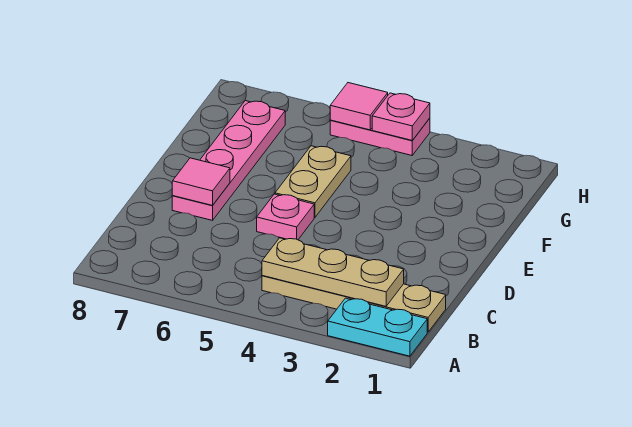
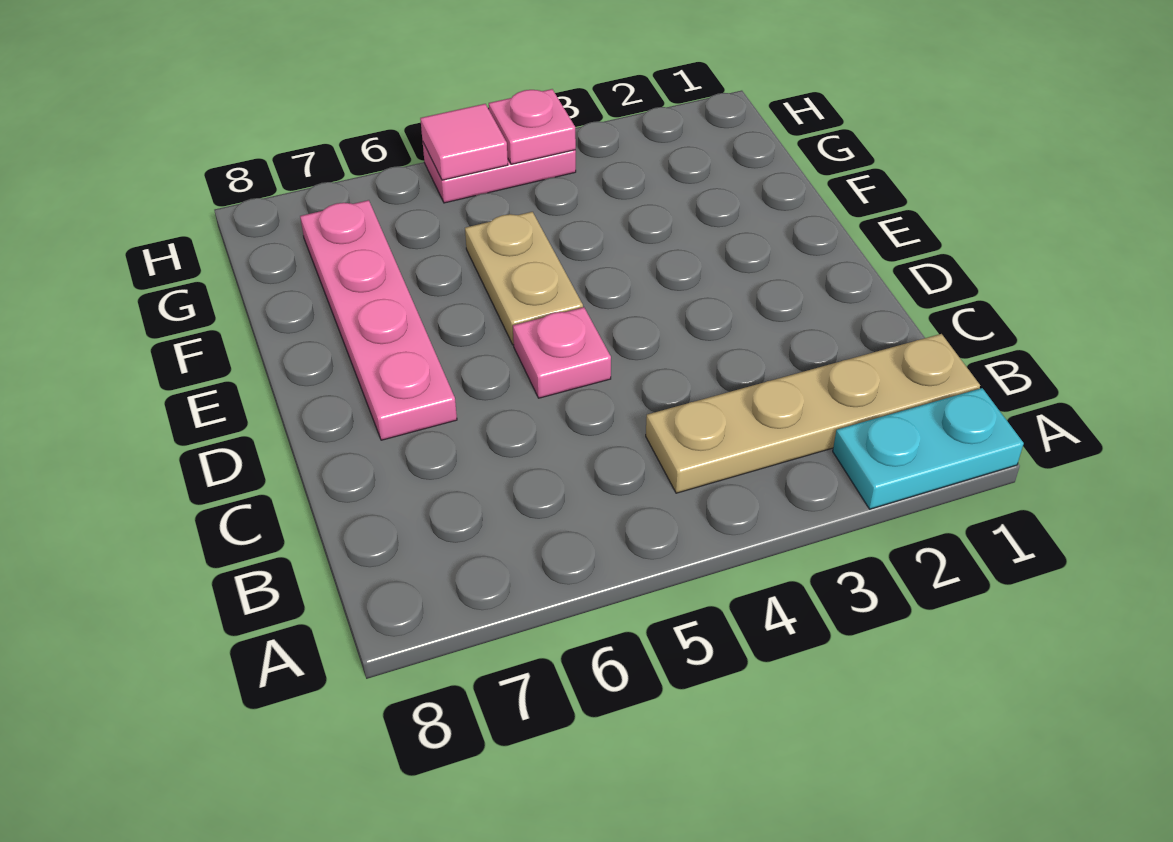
tan plate B2:B4 level 2 -> none
pink tile D7 level 2 -> none

